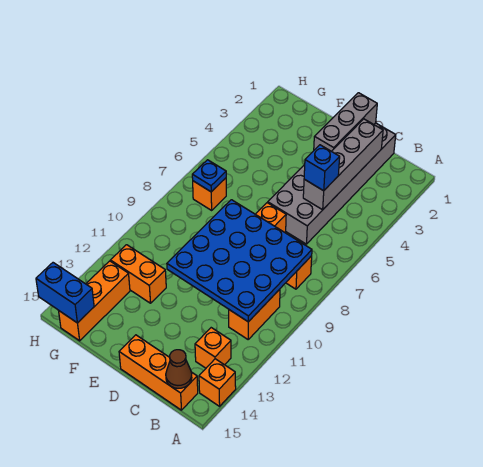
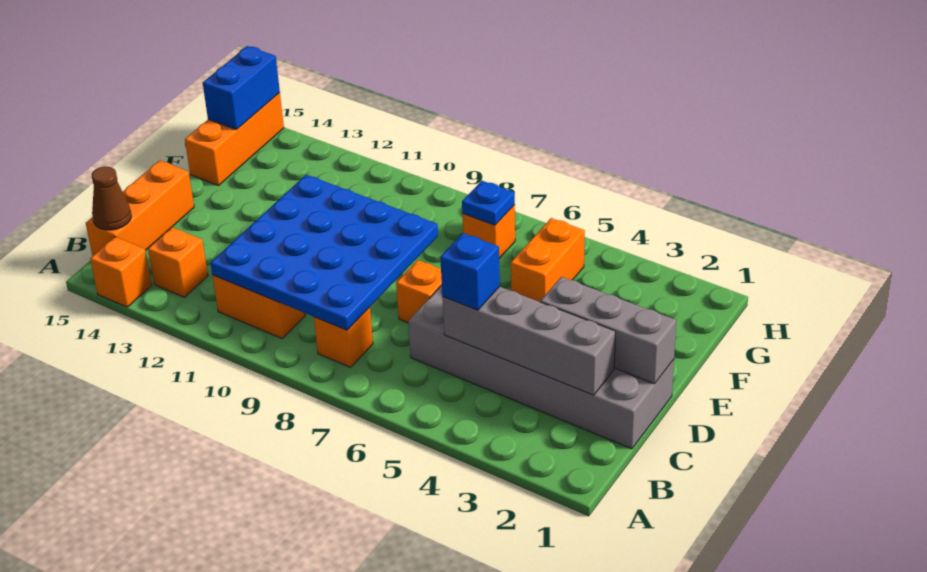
orange brick F12:G12 level 1 -> orange brick F5:G5 level 1
orange brick G13:G15 level 1 -> orange brick F15:H15 level 1

